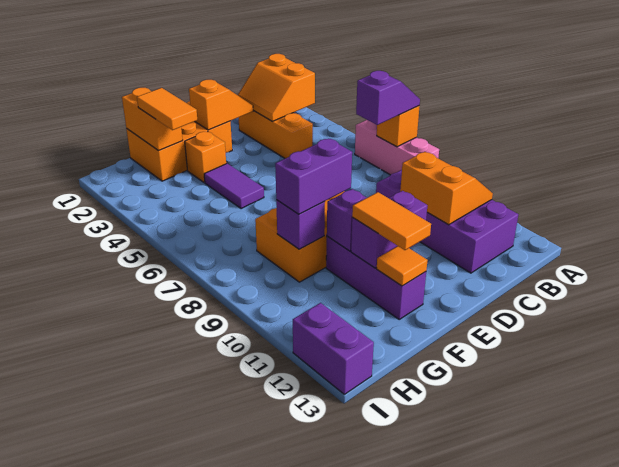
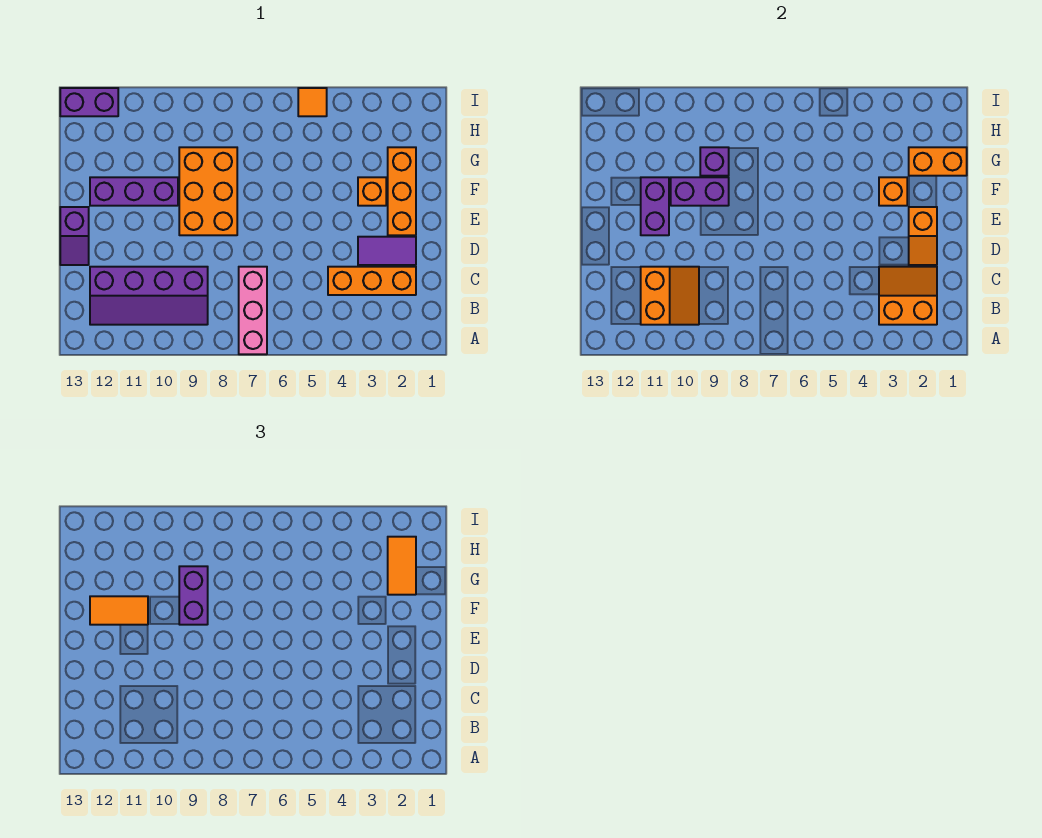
pink brick A6:A8 level 1 -> pink brick A7:C7 level 1
orange brick A7 level 2 -> orange brick F3 level 2
purple slope A7:B7 level 3 top B -> purple slope D13:E13 level 1 top E
purple brick B9:C12 level 1 -> purple slope B9:C12 level 1 top C
orange slope B10:C11 level 2 top C -> orange slope B10:C11 level 2 top 11
orange brick E1:G2 level 1 -> orange brick E2:G2 level 1
purple tile F4:F5 level 1 -> purple tile D2:D3 level 1
purple brick F10 level 2 -> purple brick F9:F10 level 2
orange tile F12 level 2 -> orange tile I5 level 1
orange tile G2:G3 level 3 -> orange tile G2:H2 level 3

